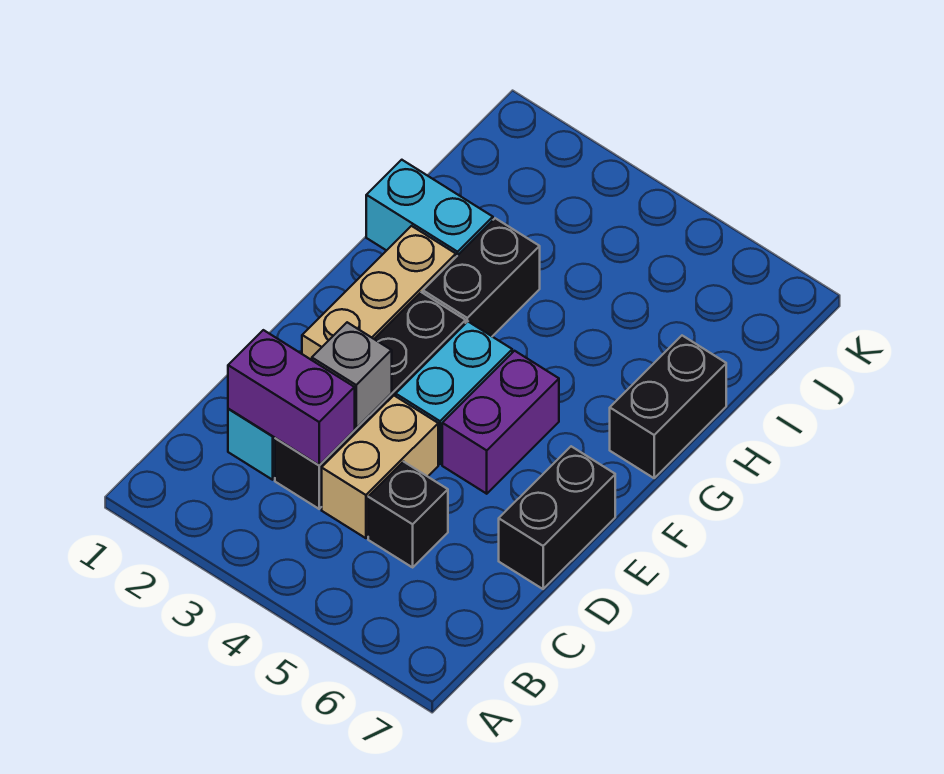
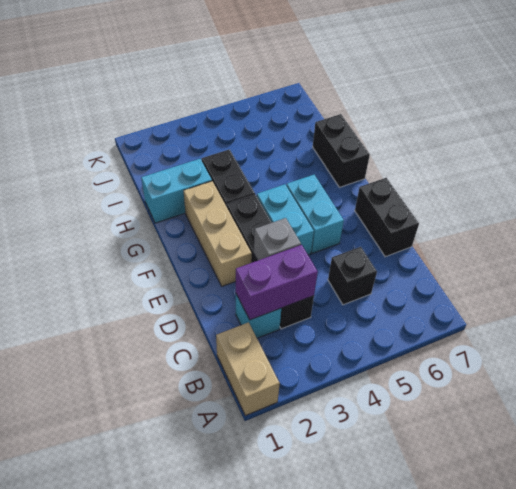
tan brick C4:D4 level 1 -> tan brick A1:B1 level 1
purple brick E5:F5 level 1 -> cyan brick E5:F5 level 1

